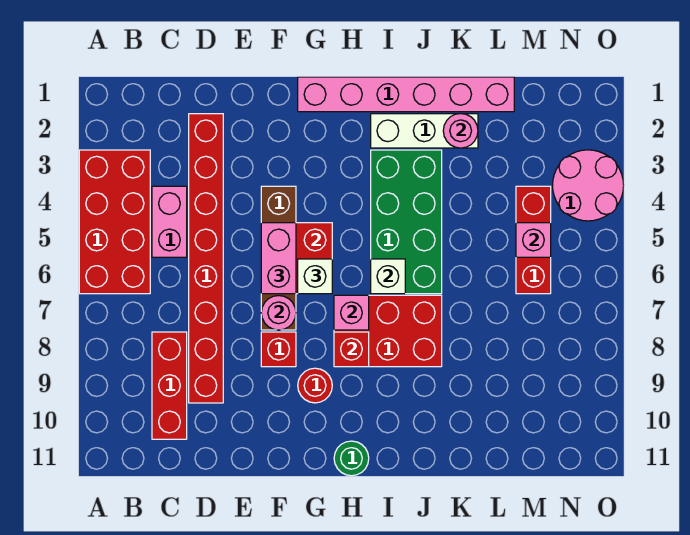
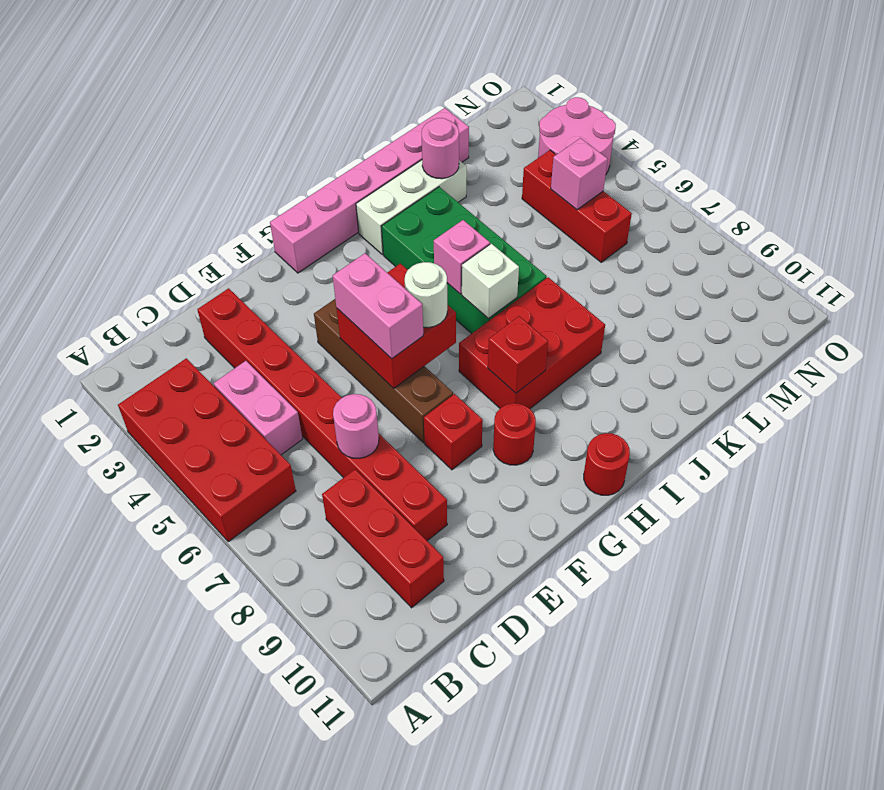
pink round brick F7 level 2 -> pink round brick D7 level 2
white brick G6 level 3 -> white round brick G6 level 3
pink brick H7 level 2 -> pink brick I5 level 2
green round brick H11 level 1 -> red round brick H11 level 1

